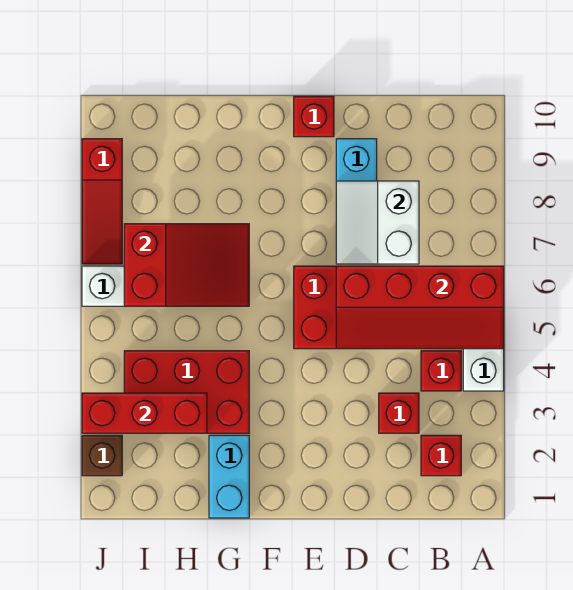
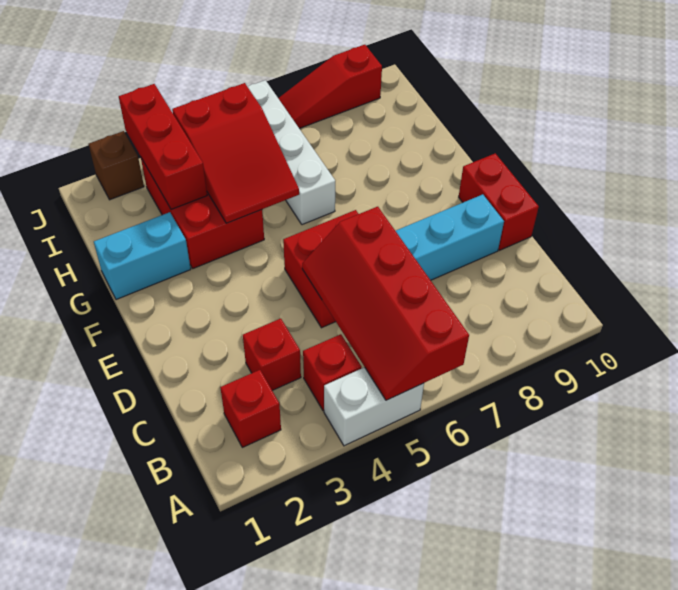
white slope C7:D8 level 2 top C -> none
red brick E10 level 1 -> red brick D10:E10 level 1
red slope G6:I7 level 2 top I -> red slope G4:I5 level 2 top I

